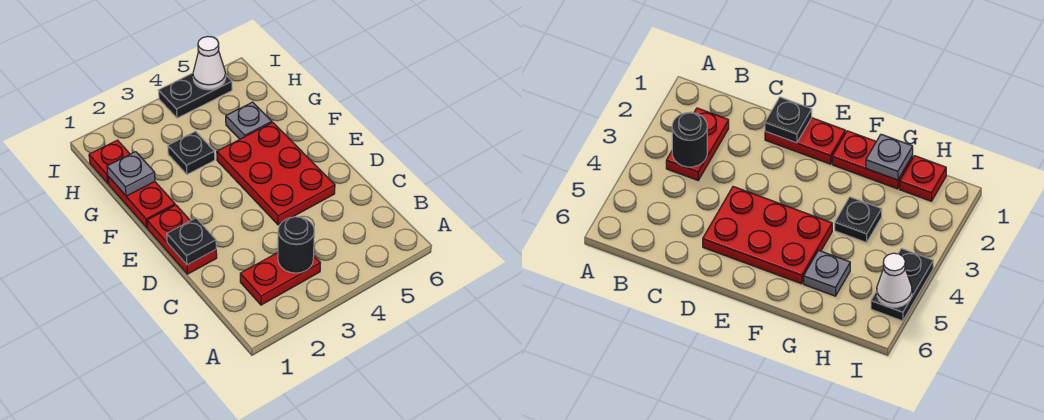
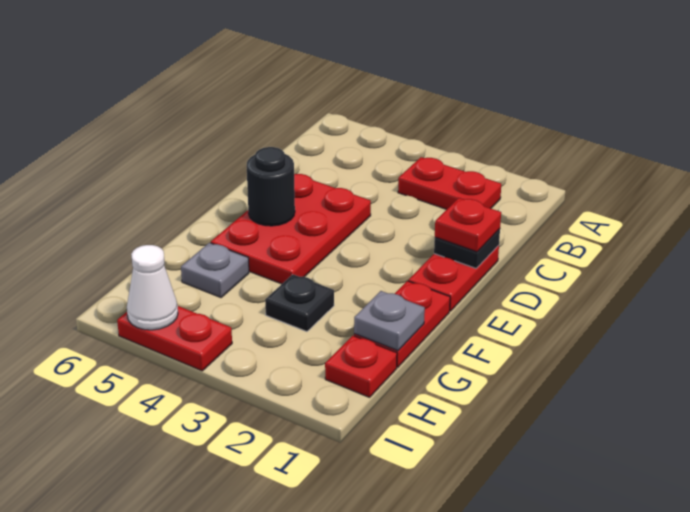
black round brick B3 level 2 -> black round brick E5 level 2
none -> red plate D1 level 3
black plate I4:I5 level 1 -> red plate I4:I5 level 1

